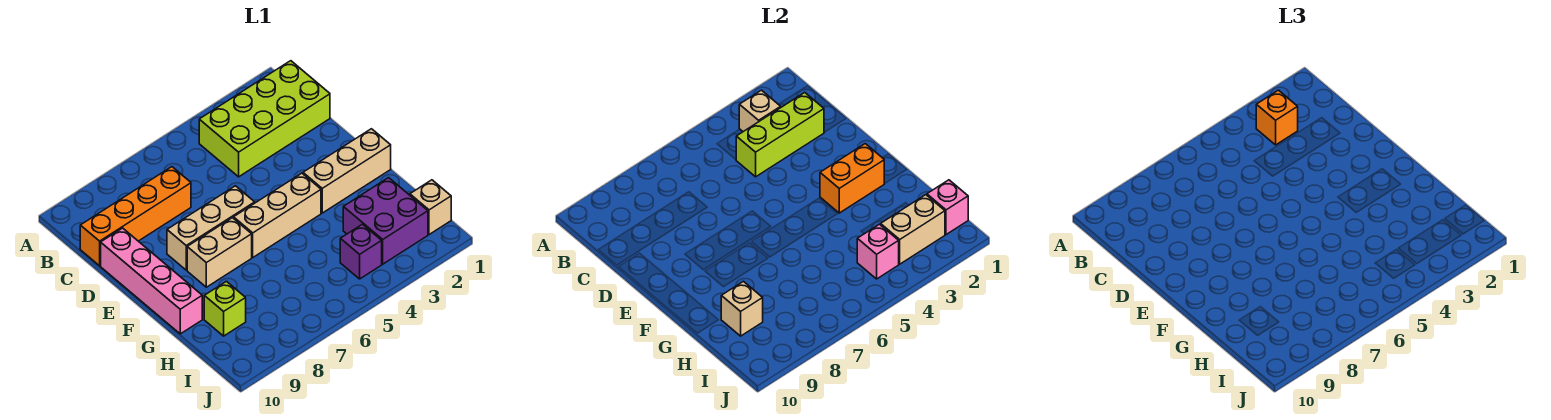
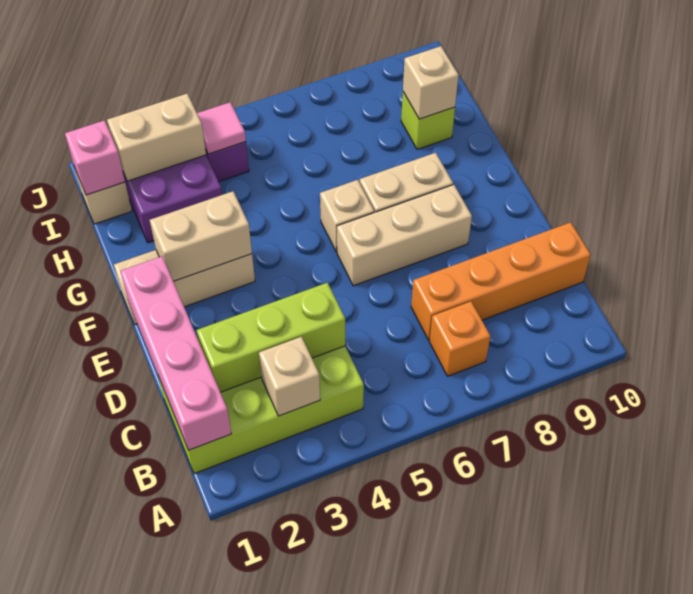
orange brick B3 level 3 -> orange brick B7 level 1
pink brick D10:G10 level 1 -> pink brick B1:E1 level 2
orange brick F2:F3 level 2 -> tan brick F2:F3 level 2
tan brick F4:F6 level 1 -> tan brick F6 level 1
pink brick I4 level 2 -> pink tile I4 level 2

